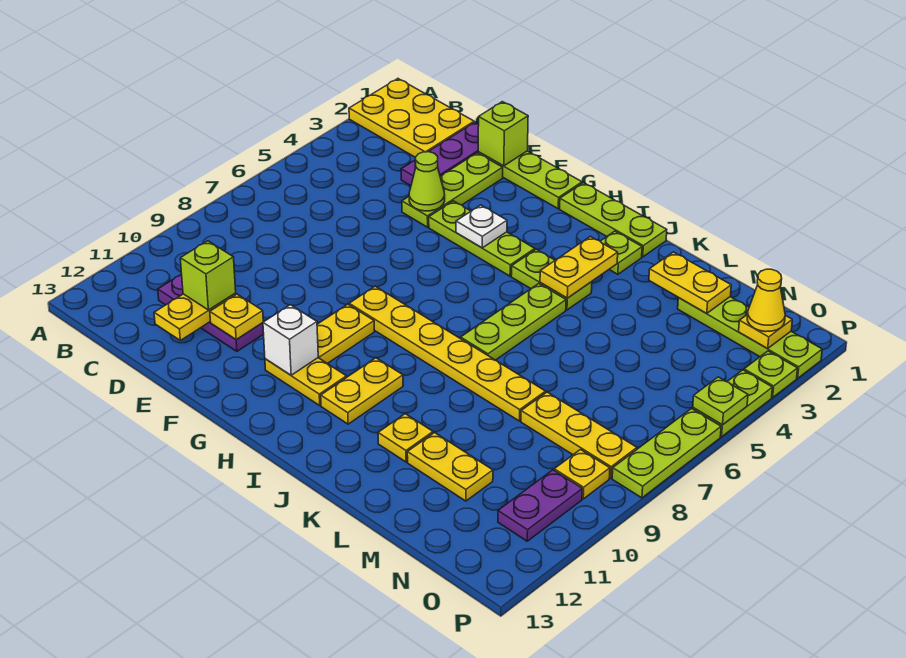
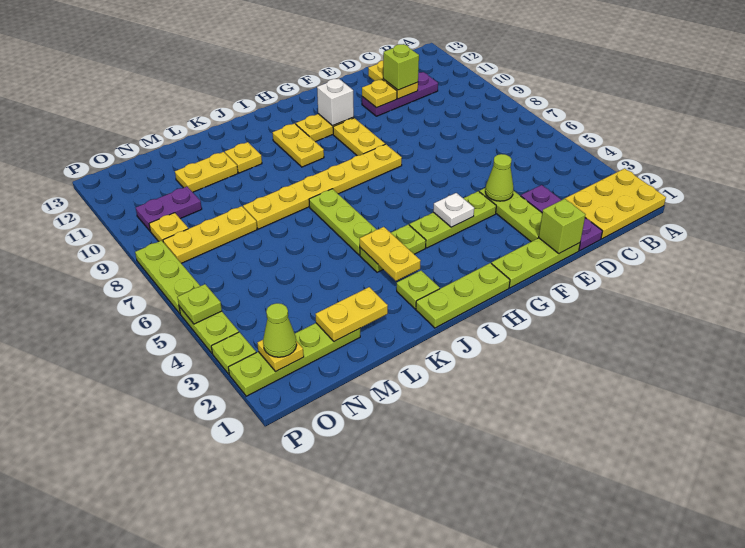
yellow cone O2 level 3 -> lime cone O2 level 3
purple plate O10:O11 level 1 -> purple plate N10:O10 level 1

